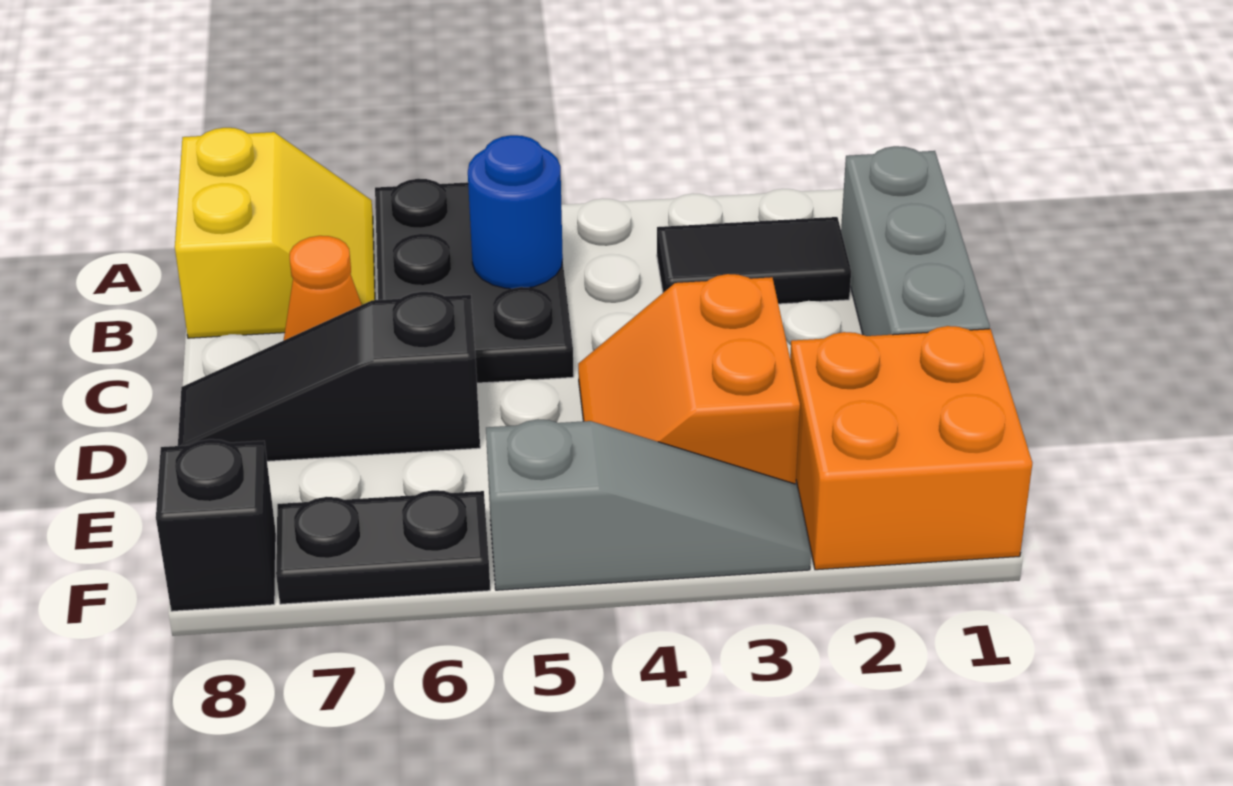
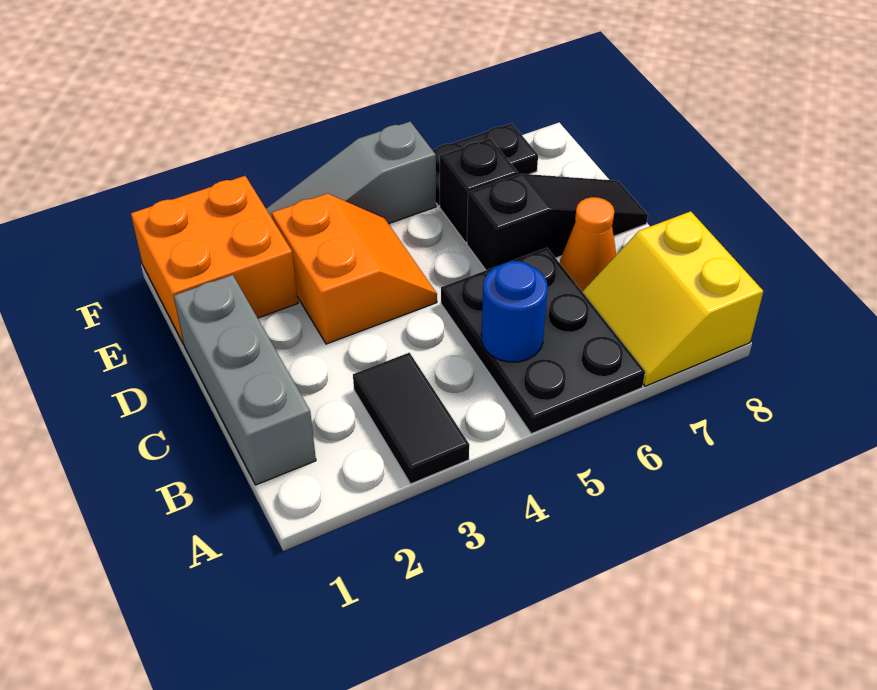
black tile B2:B3 level 1 -> black tile A3:B3 level 1
black brick F8 level 1 -> black brick E6 level 1

